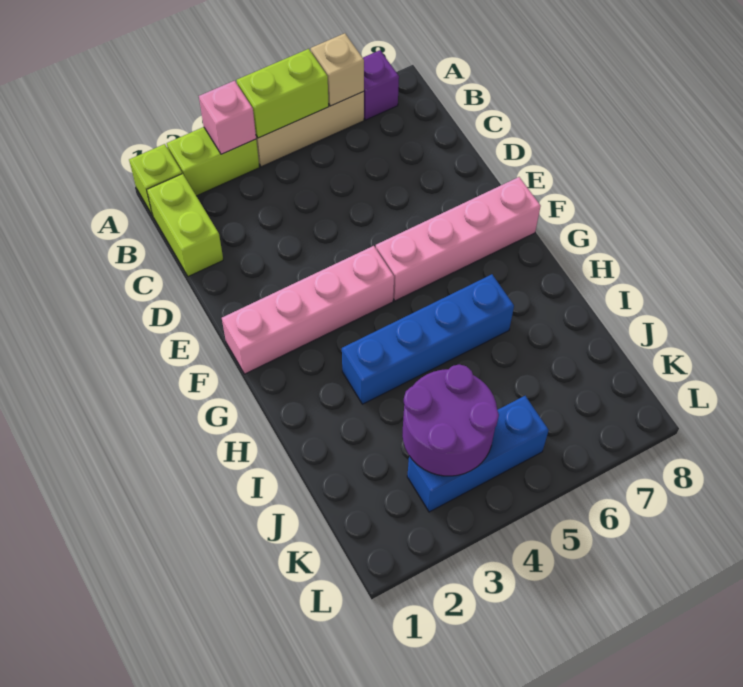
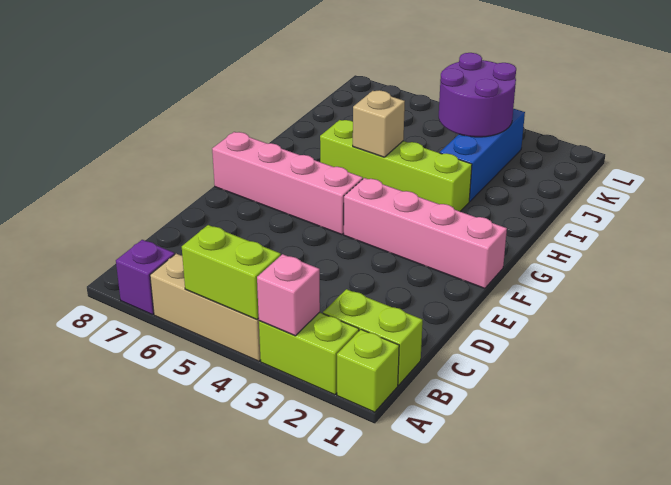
tan brick A6 level 2 -> tan brick H5 level 2
lime brick B1:C1 level 1 -> lime brick B1:B2 level 1
blue brick H3:H6 level 1 -> lime brick H3:H6 level 1
blue brick K3:K5 level 1 -> blue brick I3:K3 level 1

